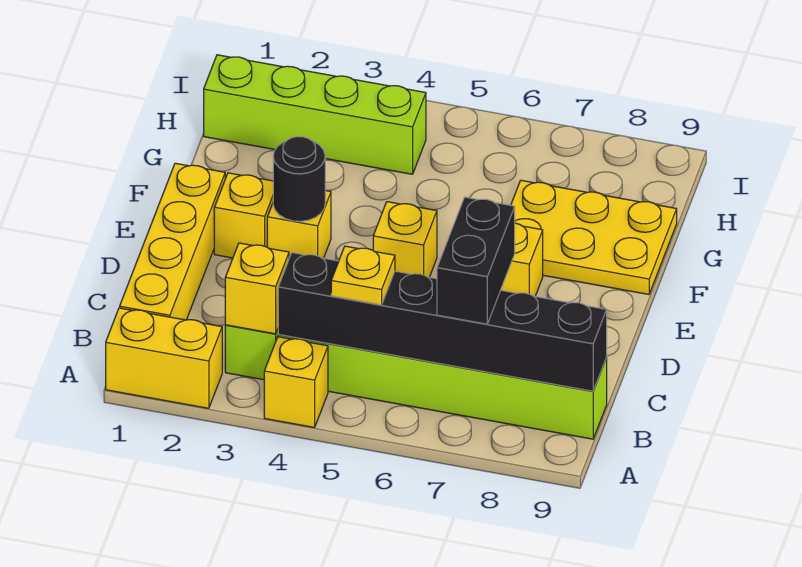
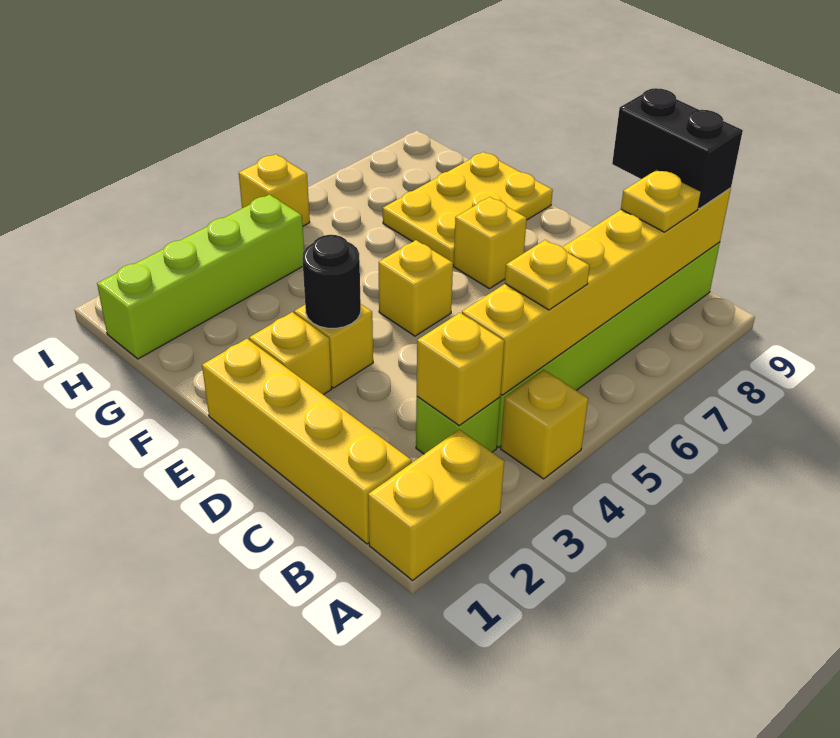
black brick B4:B9 level 2 -> yellow brick B4:B9 level 2
black brick B7:C7 level 3 -> black brick B9:C9 level 3
none -> yellow plate B8 level 3
none -> yellow brick I5 level 1

